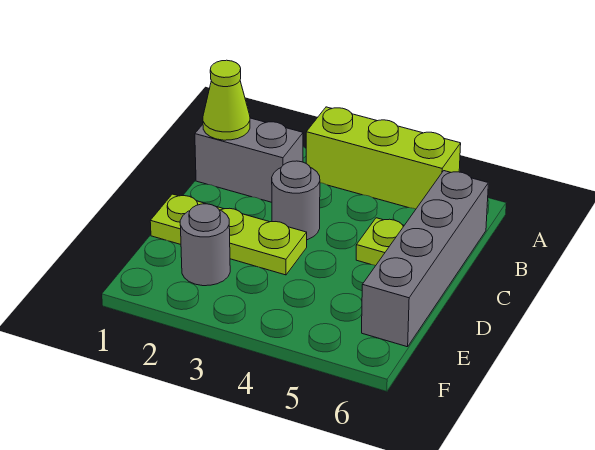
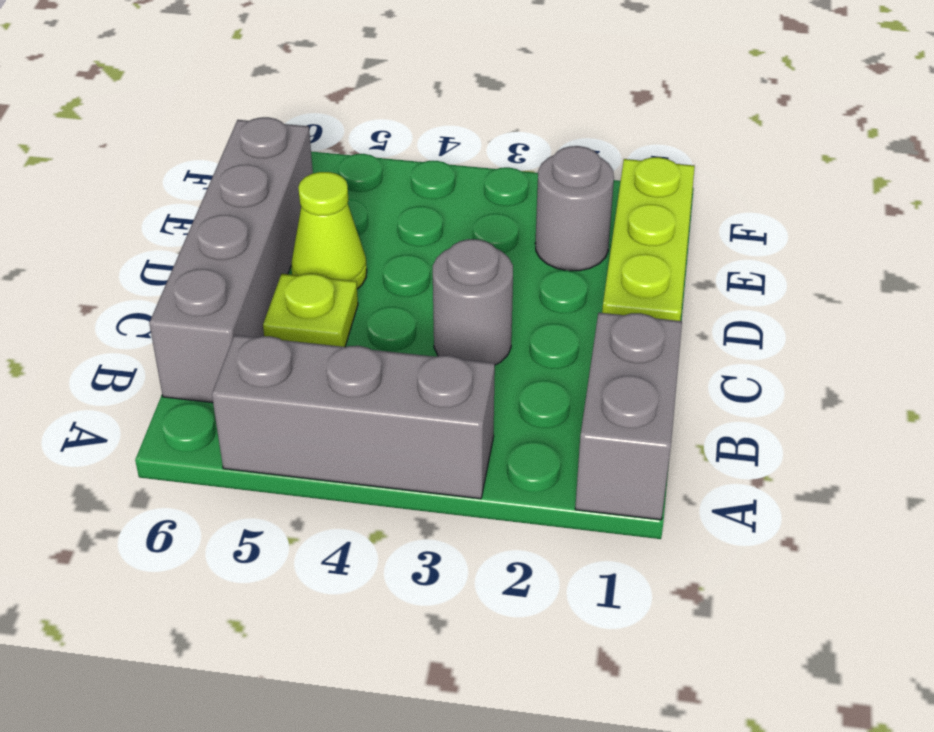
lime brick A3:A5 level 1 -> grey brick A3:A5 level 1
grey brick B1:B2 level 1 -> grey brick A1:B1 level 1
lime cone B1 level 2 -> lime cone D5 level 1
lime plate D1:D3 level 1 -> lime plate D1:F1 level 1

